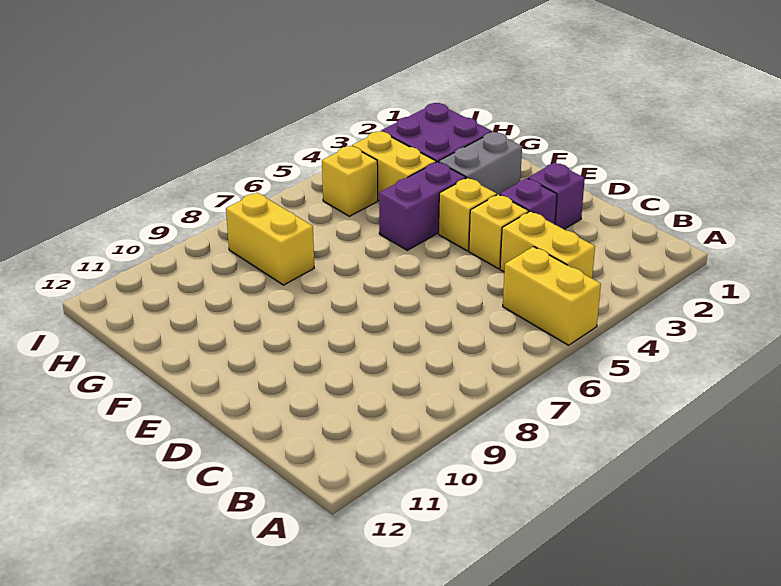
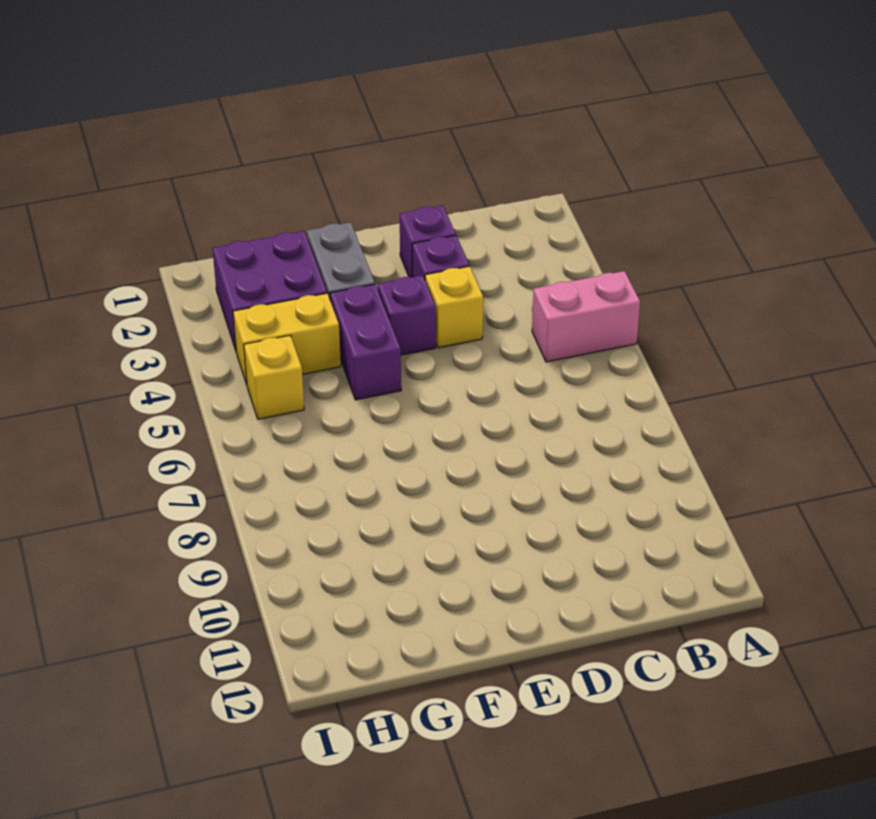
yellow brick A5:B5 level 1 -> pink brick A5:B5 level 1
yellow brick B4:C4 level 1 -> none
yellow brick E4 level 1 -> purple brick E4 level 1
yellow brick G8:H8 level 1 -> none

